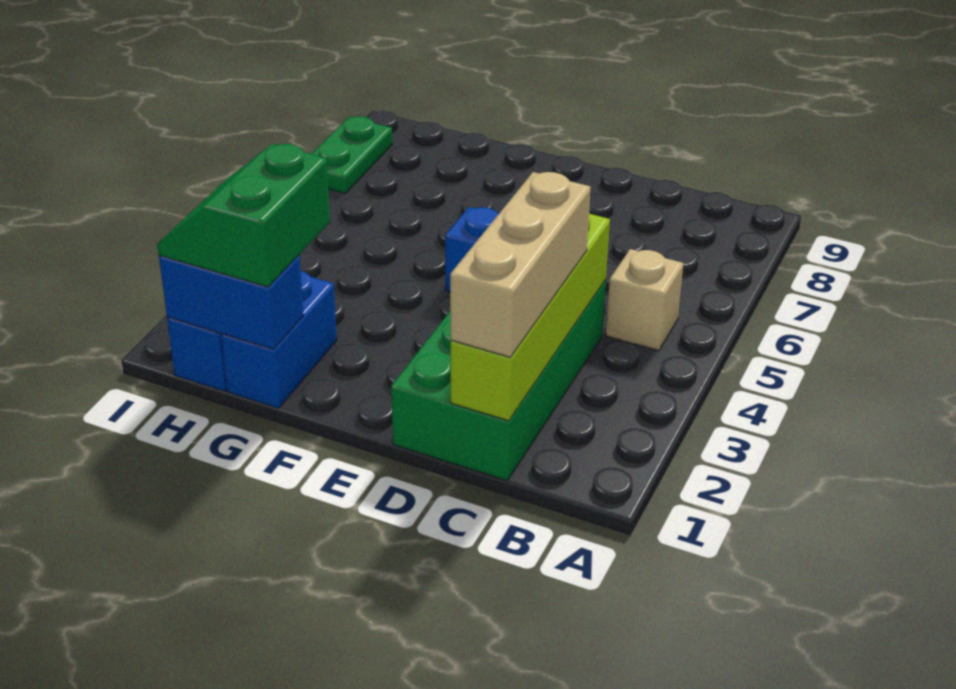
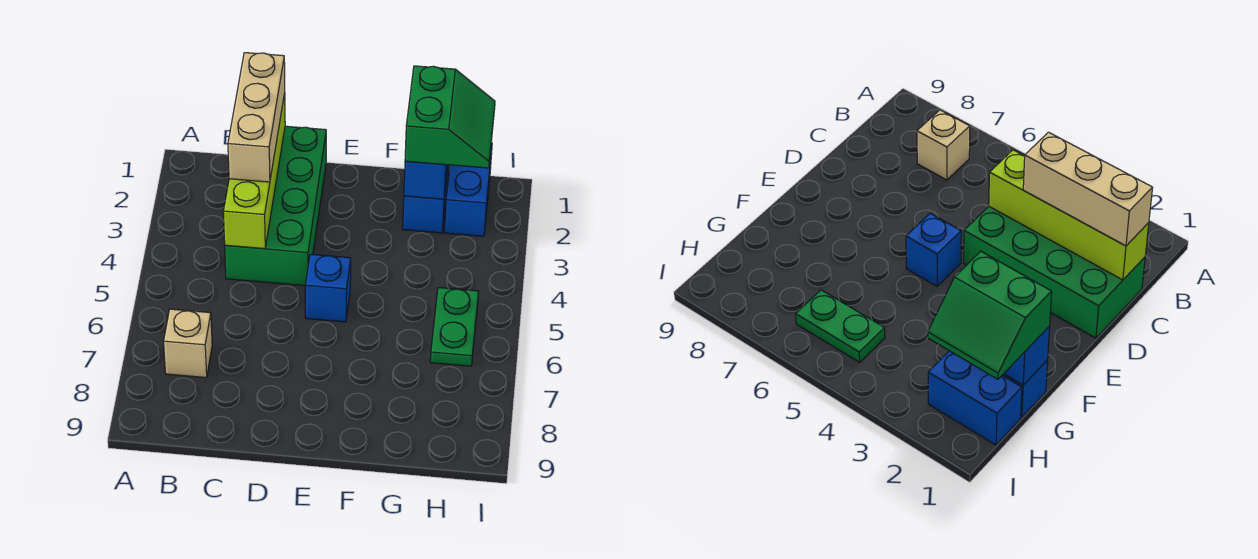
tan brick B5 level 1 -> tan brick B7 level 1
blue brick G1:H1 level 2 -> blue brick G1:G2 level 2
green plate I7:I8 level 1 -> green plate H5:H6 level 1

